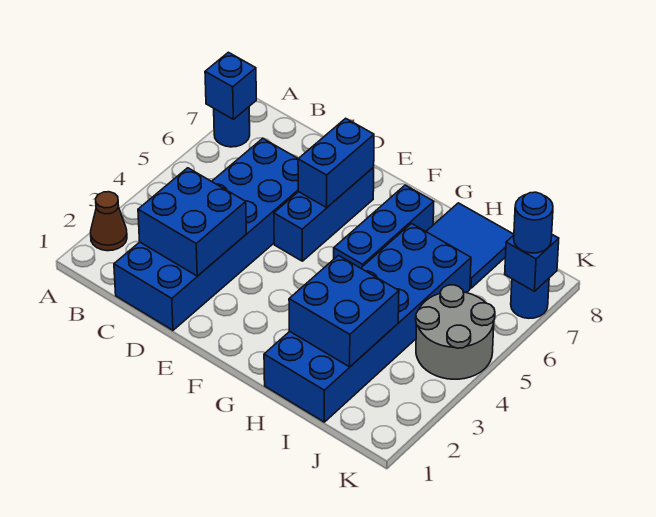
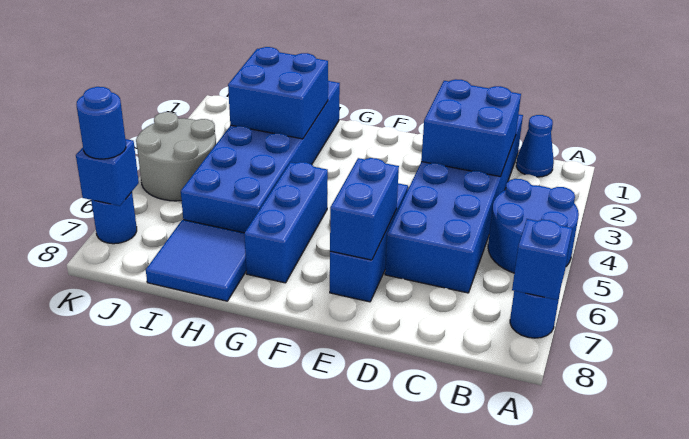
brown cone A2 level 1 -> none
none -> blue round brick A4:B5 level 1
none -> blue cone B1 level 1

